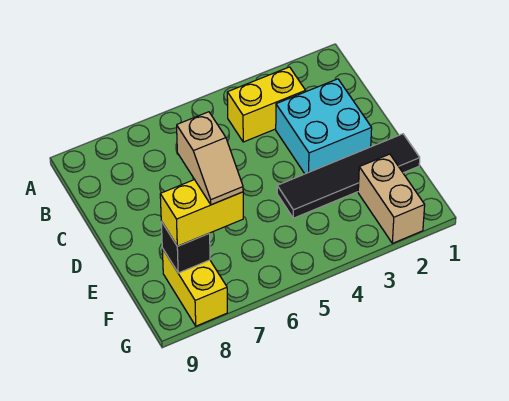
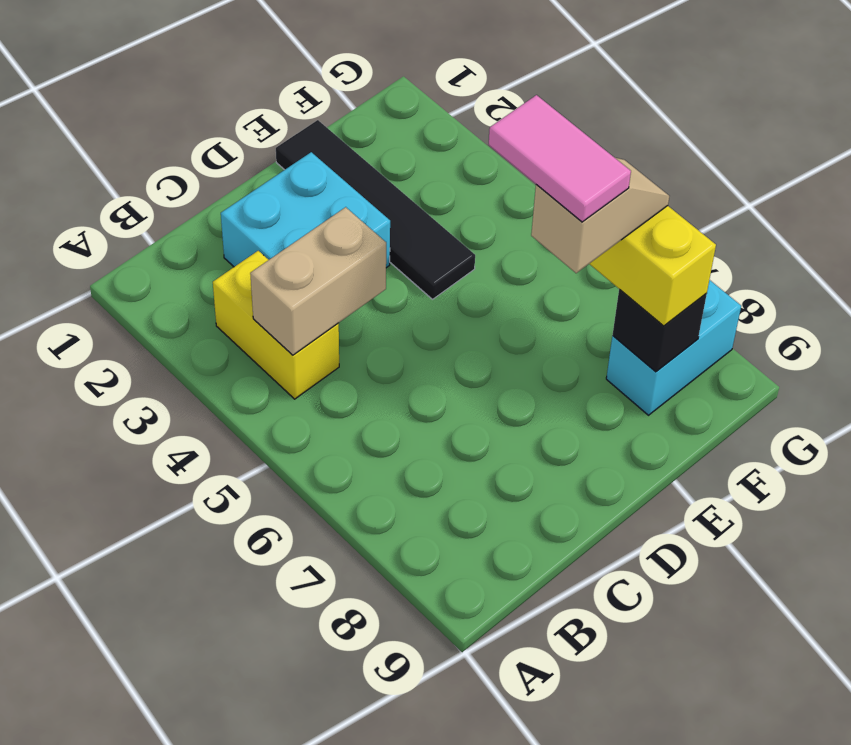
none -> pink tile E6:E7 level 5
tan brick F2:G2 level 1 -> tan brick B4:C4 level 2
yellow brick F8:G8 level 1 -> cyan brick F8:G8 level 1

